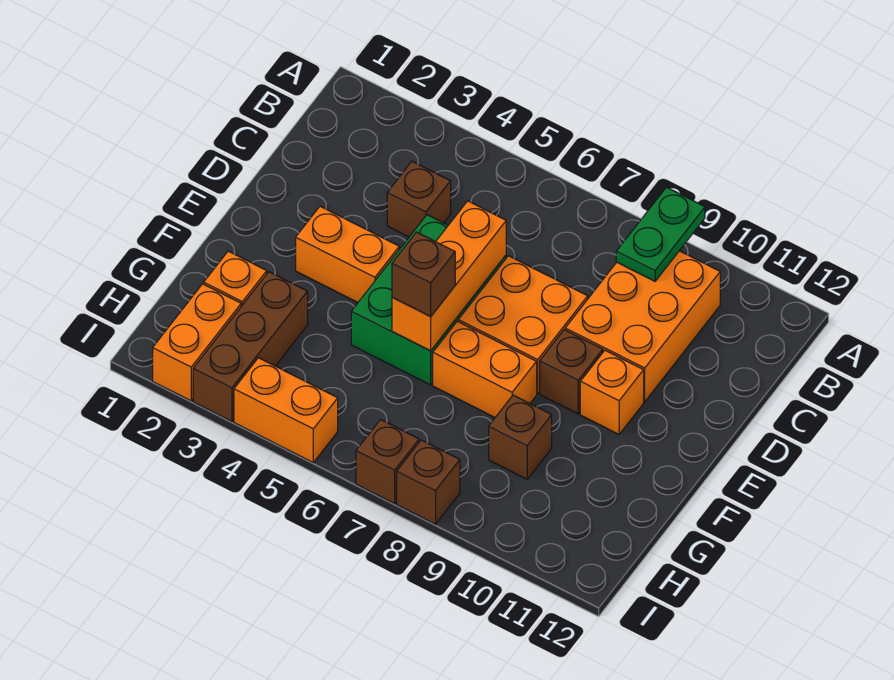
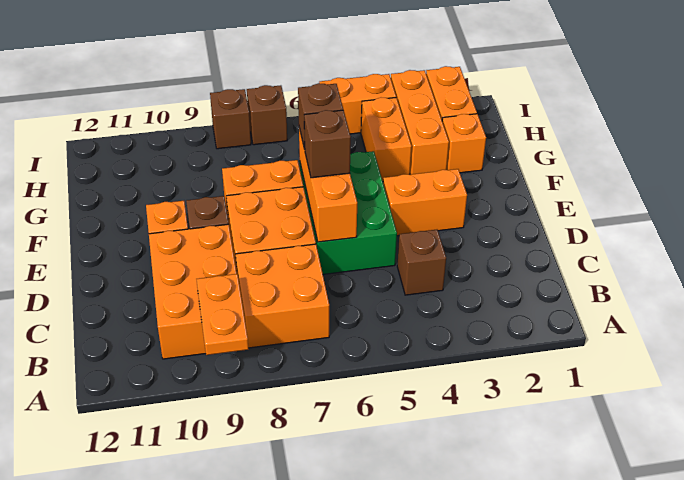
green plate A9:B9 level 2 -> orange plate A9:B9 level 2
none -> orange brick B7:C8 level 1
brown brick G3:I3 level 1 -> orange brick G3:I3 level 1
none -> orange brick G4:H4 level 1
brown brick G9 level 1 -> brown brick E6 level 3

